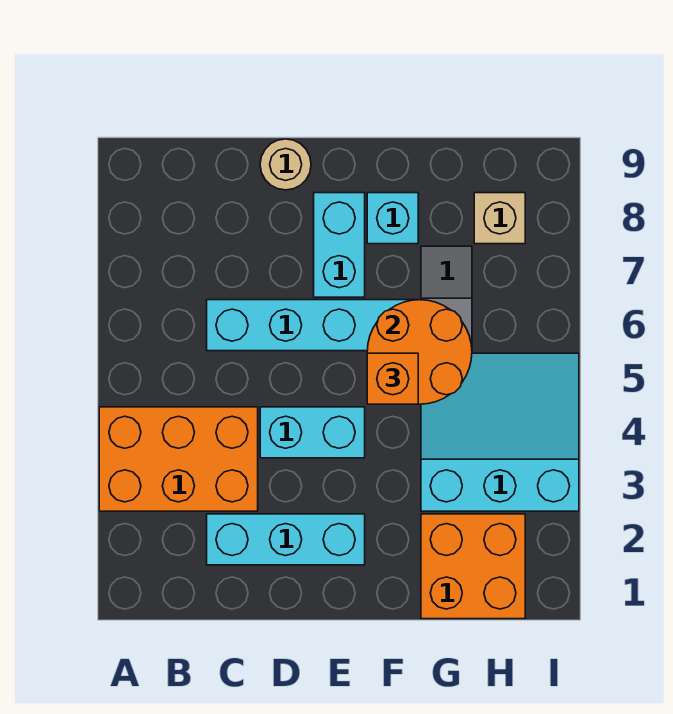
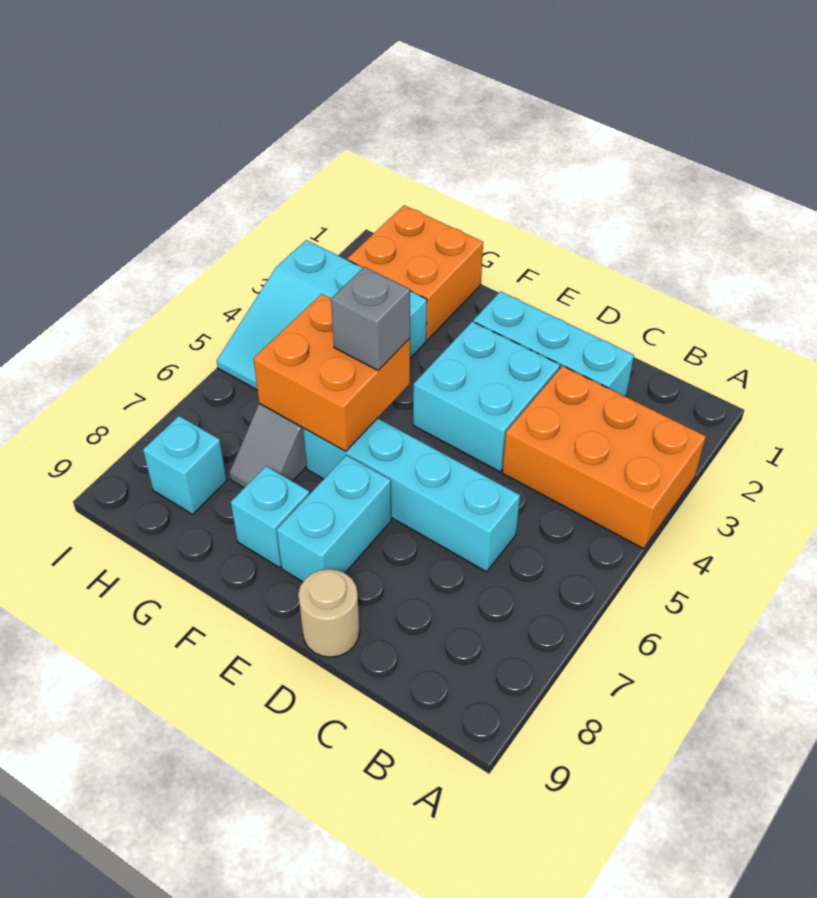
cyan brick D4:E4 level 1 -> cyan brick D3:E4 level 1
orange round brick F5:G6 level 2 -> orange brick F5:G6 level 2
orange brick F5 level 3 -> grey brick F5 level 3
tan brick H8 level 1 -> cyan brick H8 level 1

